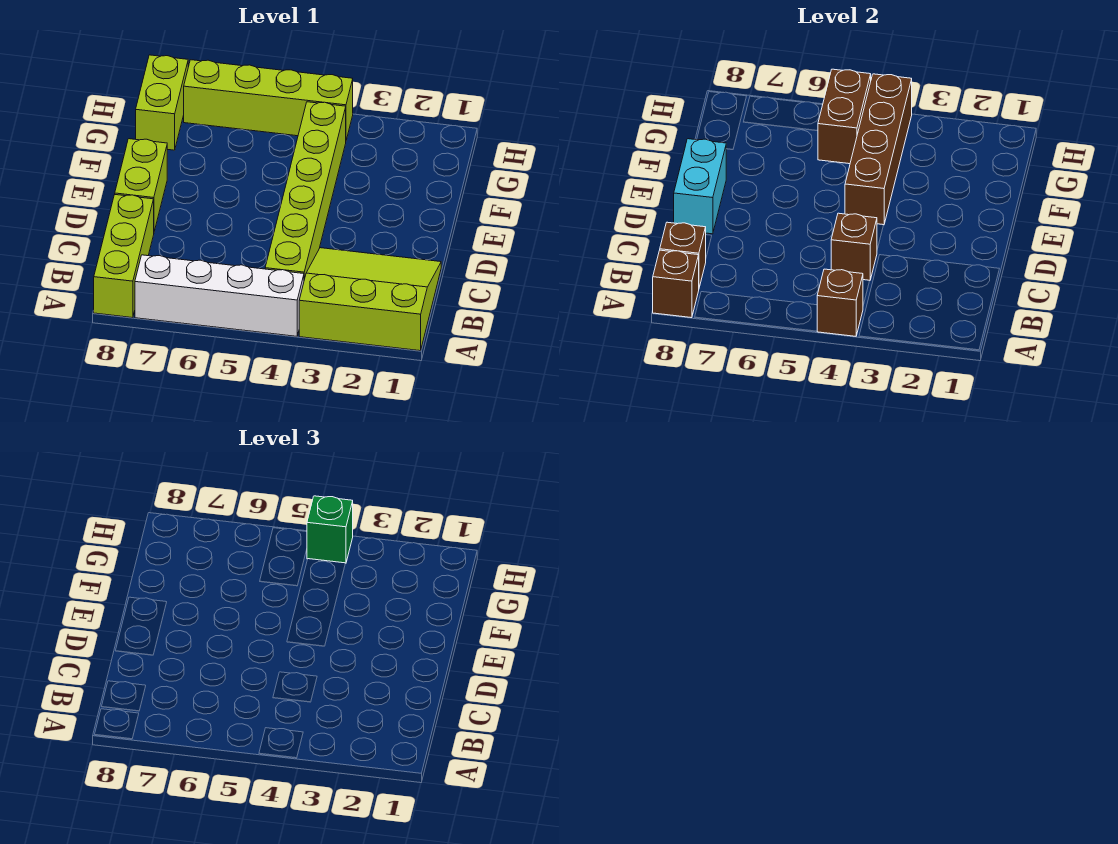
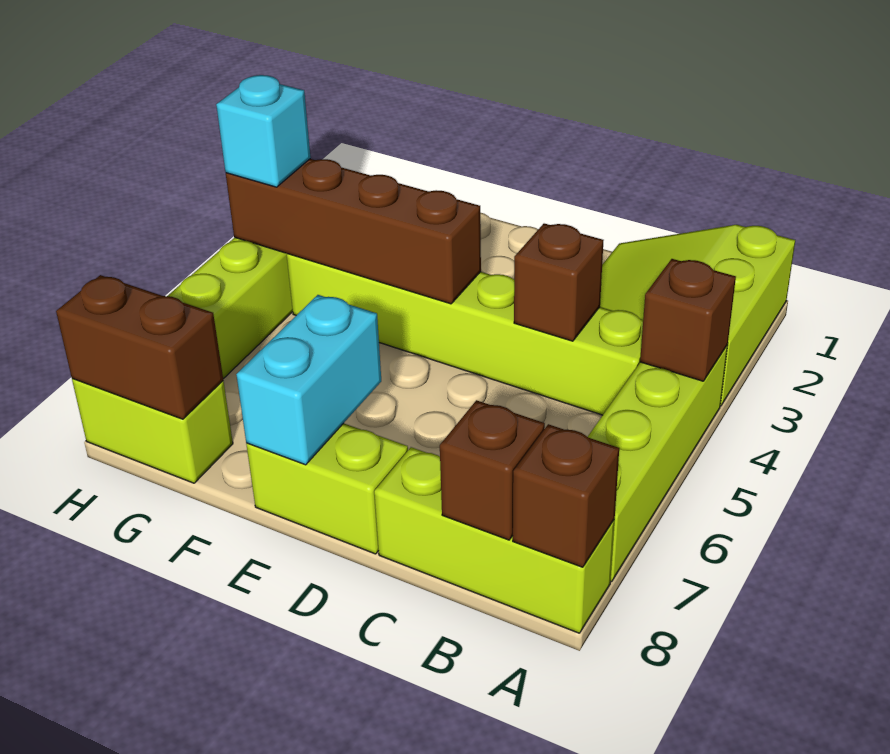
white brick A4:A7 level 1 -> lime brick A4:A7 level 1
cyan brick D8:E8 level 2 -> cyan brick E7:E8 level 2
brown brick G5:H5 level 2 -> brown brick G8:H8 level 2
green brick H4 level 3 -> cyan brick H4 level 3

